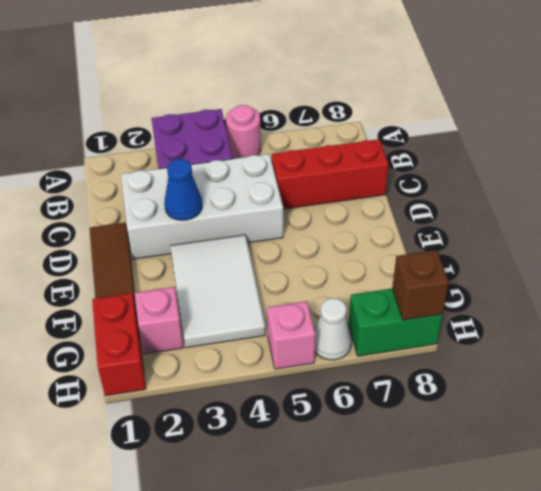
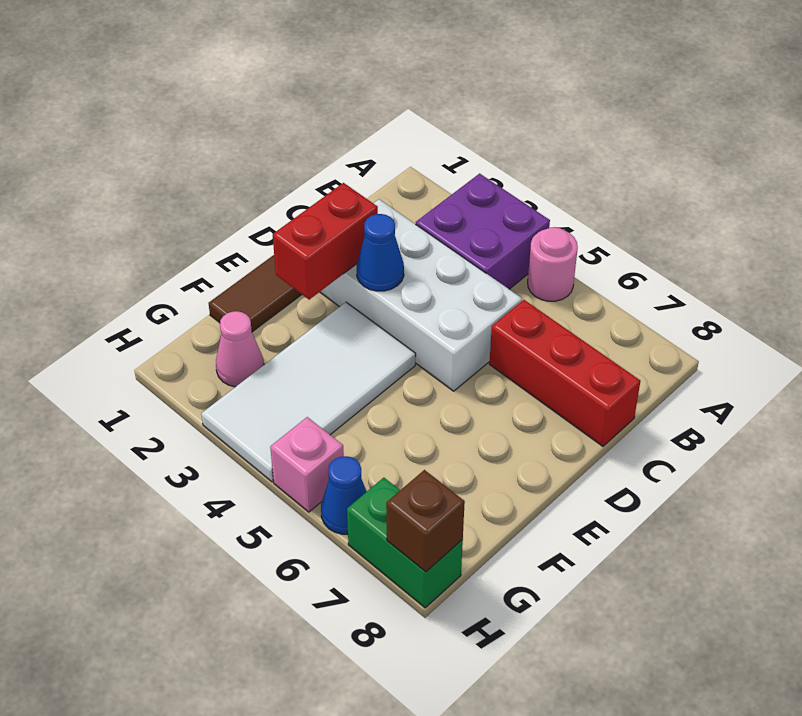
white tile E3:G4 level 1 -> white tile E3:H4 level 1
red brick G1:H1 level 1 -> red brick D2:E2 level 2
pink brick G2 level 1 -> pink cone G2 level 1
white cone H6 level 1 -> blue cone H6 level 1

